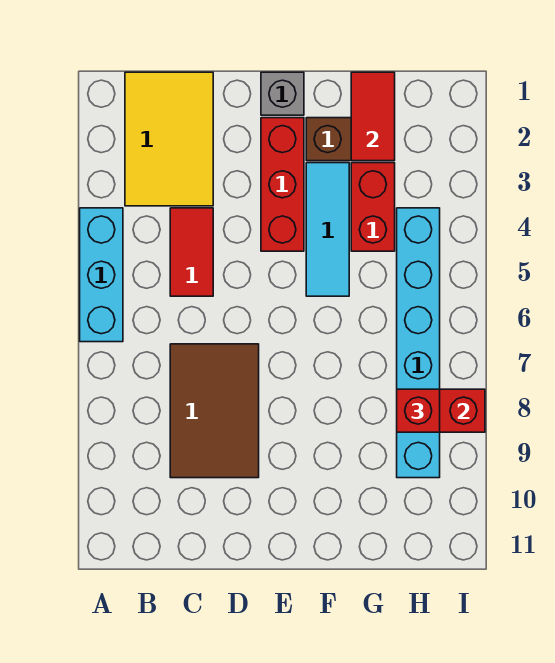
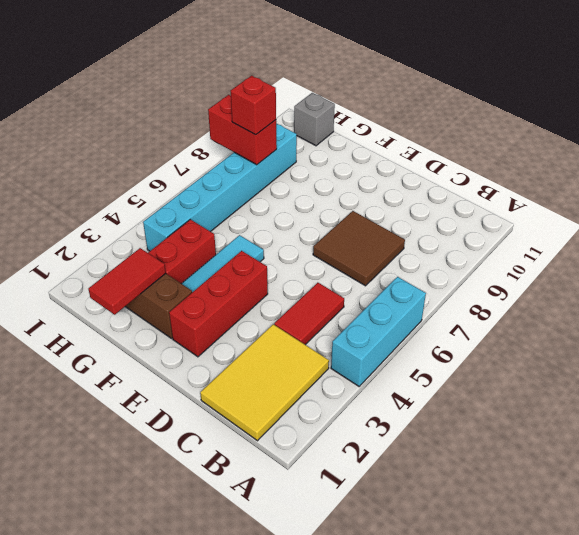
brown tile C7:D9 level 1 -> brown tile C7:D8 level 1
grey brick E1 level 1 -> grey brick H11 level 1

